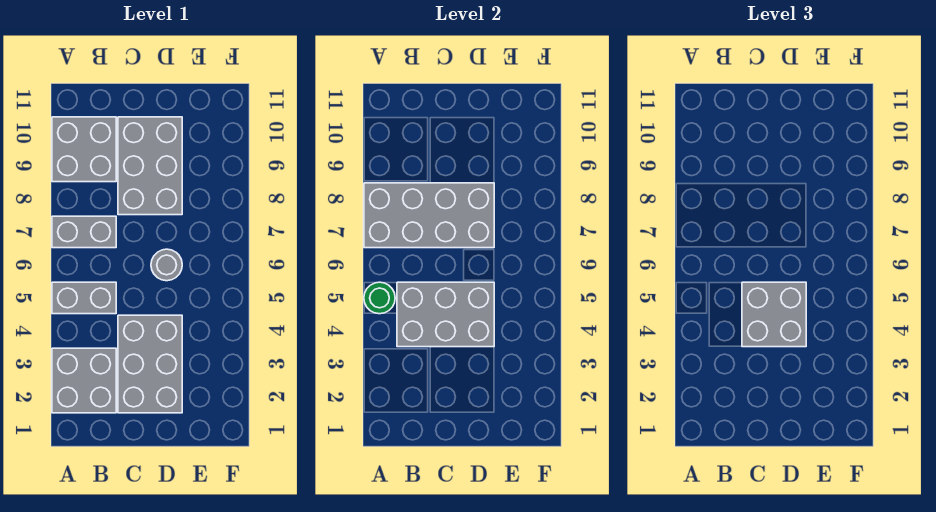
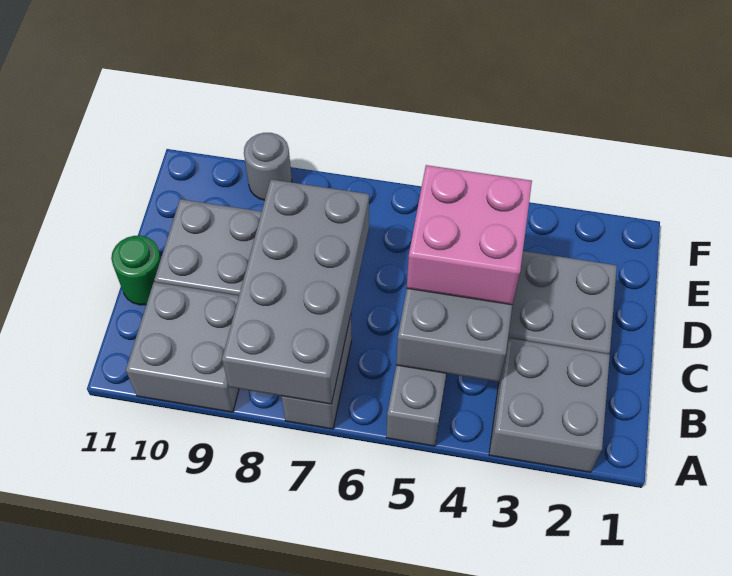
green round brick A5 level 2 -> green round brick C11 level 1
grey brick C4:D5 level 3 -> pink brick C4:D5 level 3
grey round brick D6 level 1 -> grey round brick F9 level 1

